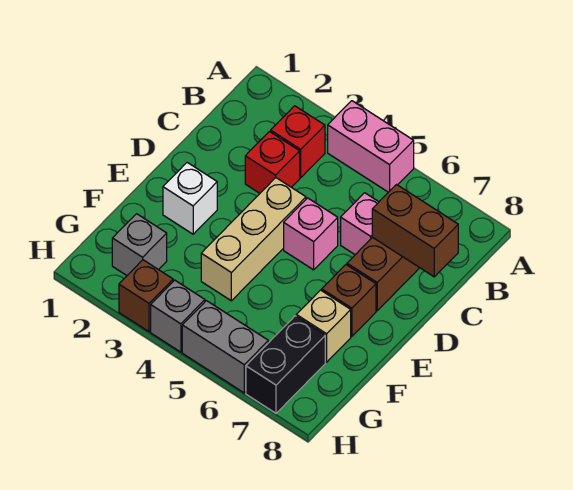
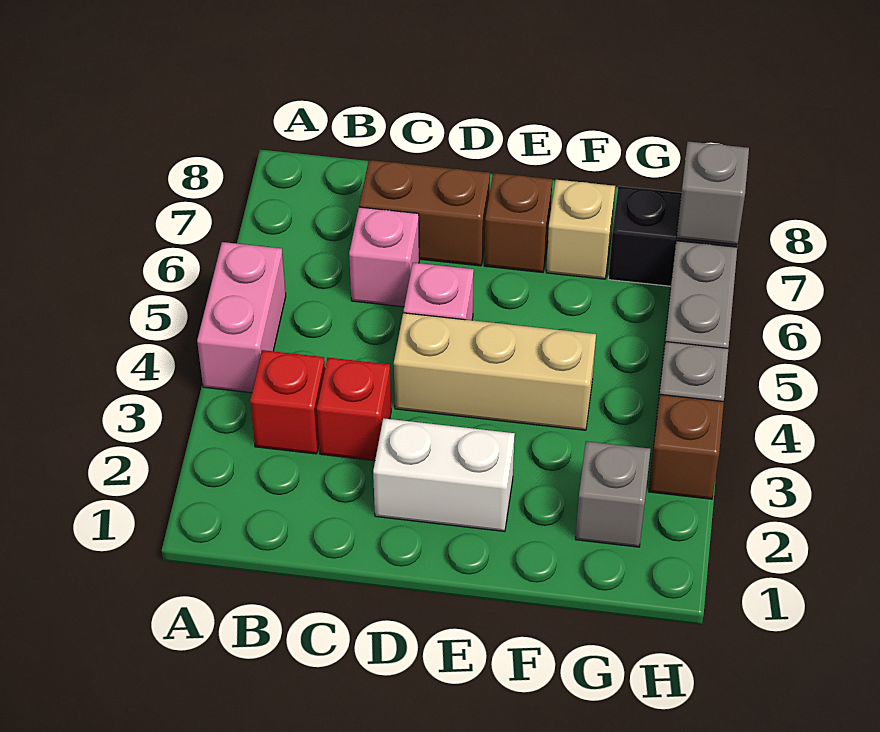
brown brick C7:C8 level 2 -> none
white brick E2 level 1 -> white brick D2:E2 level 1
none -> grey brick H7 level 2

